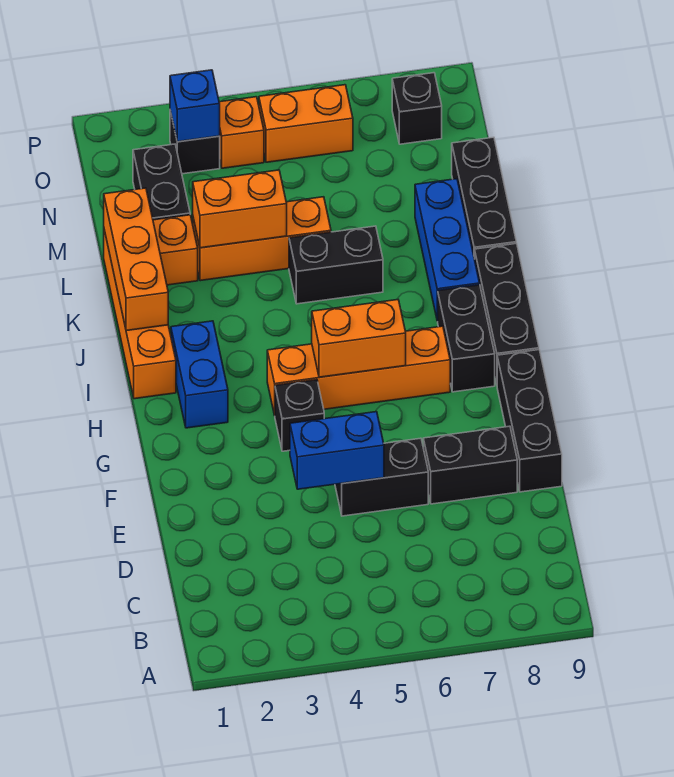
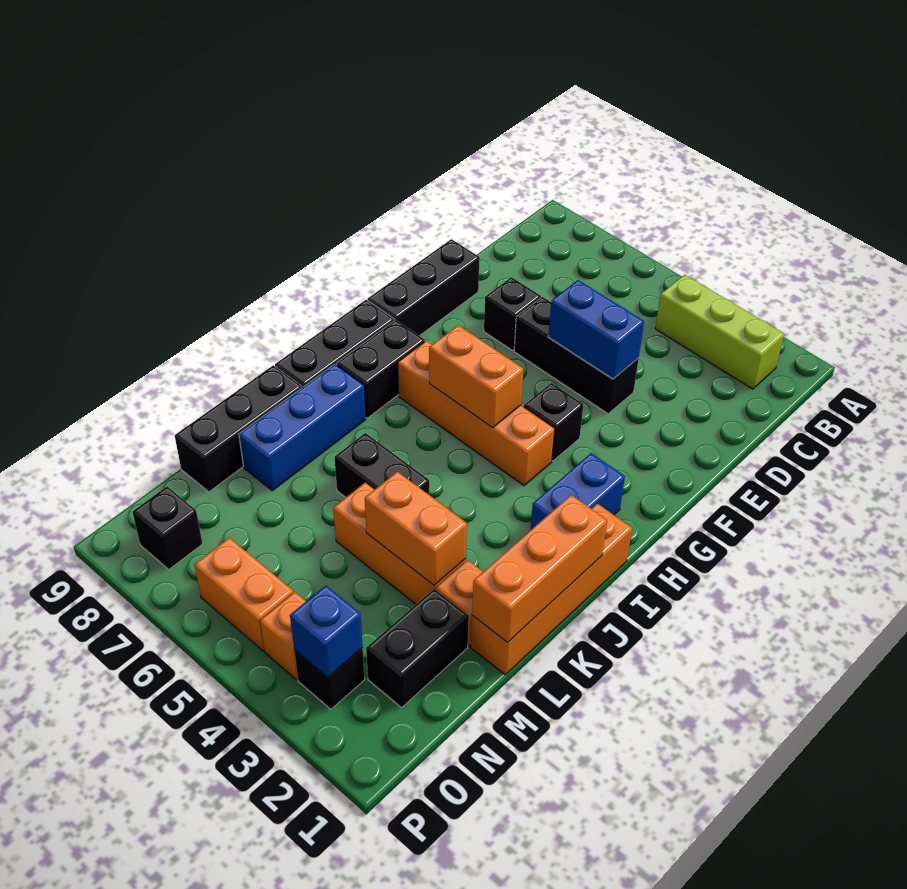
none -> lime brick B2:B4 level 1
black brick E5:E6 level 1 -> black brick E4:E6 level 1
black brick E7:E8 level 1 -> black brick E7 level 1

